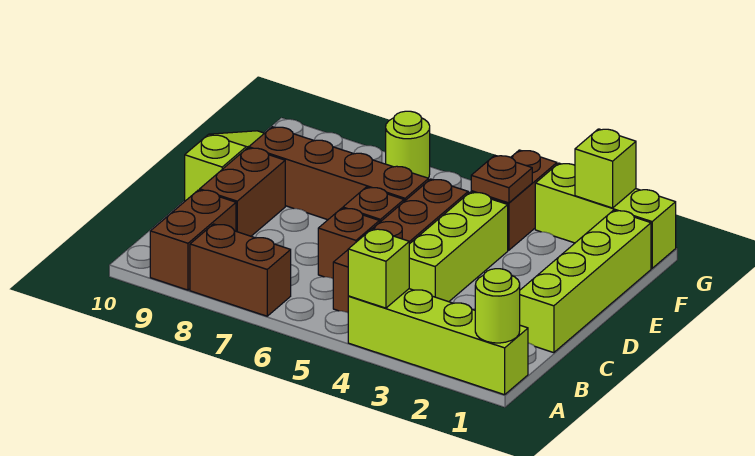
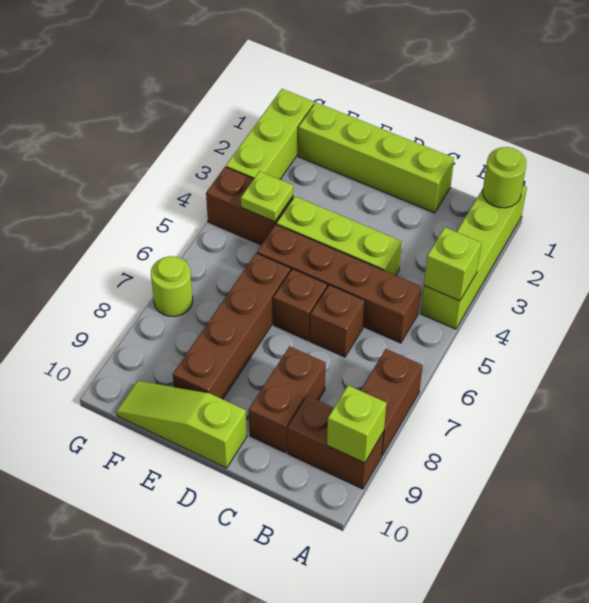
brown brick C9:D9 level 1 -> brown brick C8:C9 level 1
brown plate F4 level 2 -> lime plate F4 level 2
lime brick G2 level 2 -> lime brick A9 level 2

